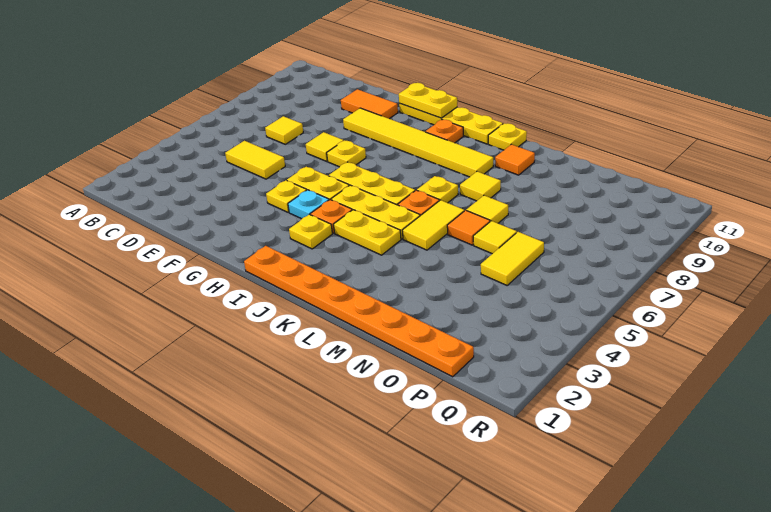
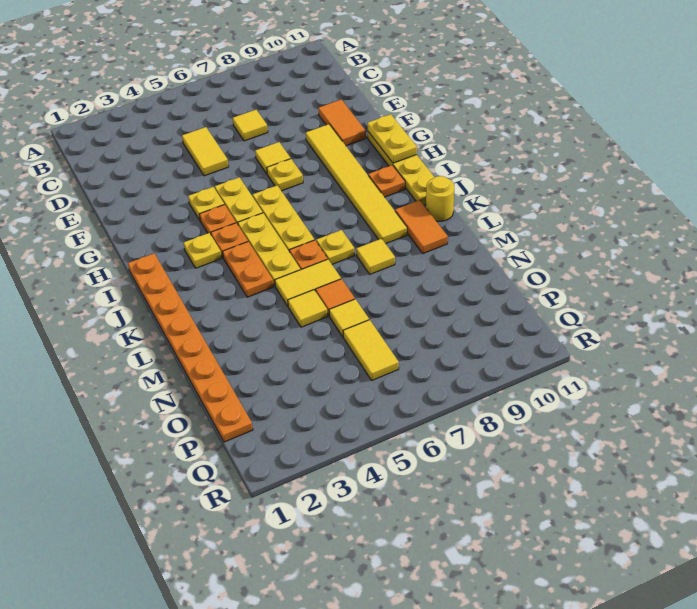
cyan plate H4 level 1 -> orange plate H4 level 1
yellow plate J4:K4 level 1 -> orange plate J4:K4 level 1
yellow plate K11 level 1 -> yellow round brick K11 level 1
orange tile L10 level 1 -> orange tile K10:L10 level 1
yellow tile M7 level 1 -> yellow tile M5 level 1
yellow tile O5:O6 level 1 -> yellow tile O6:P6 level 1

